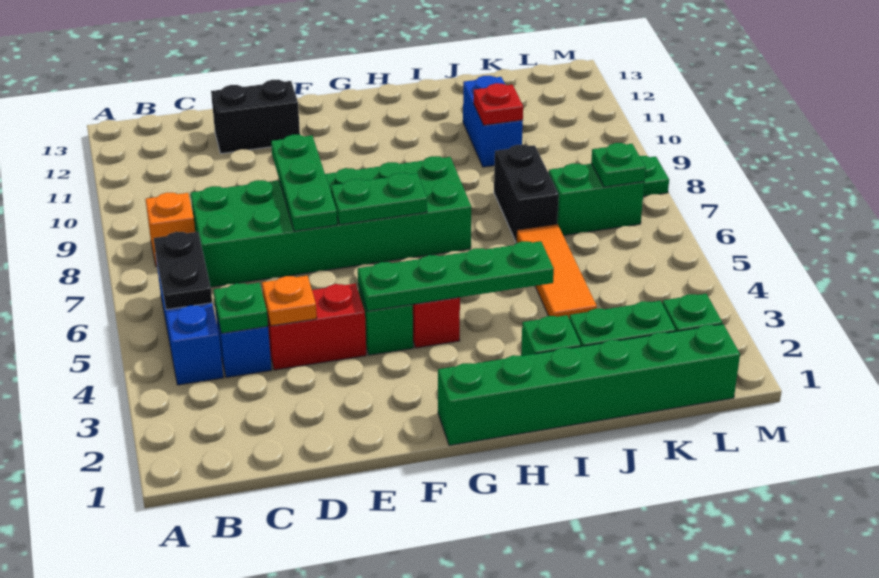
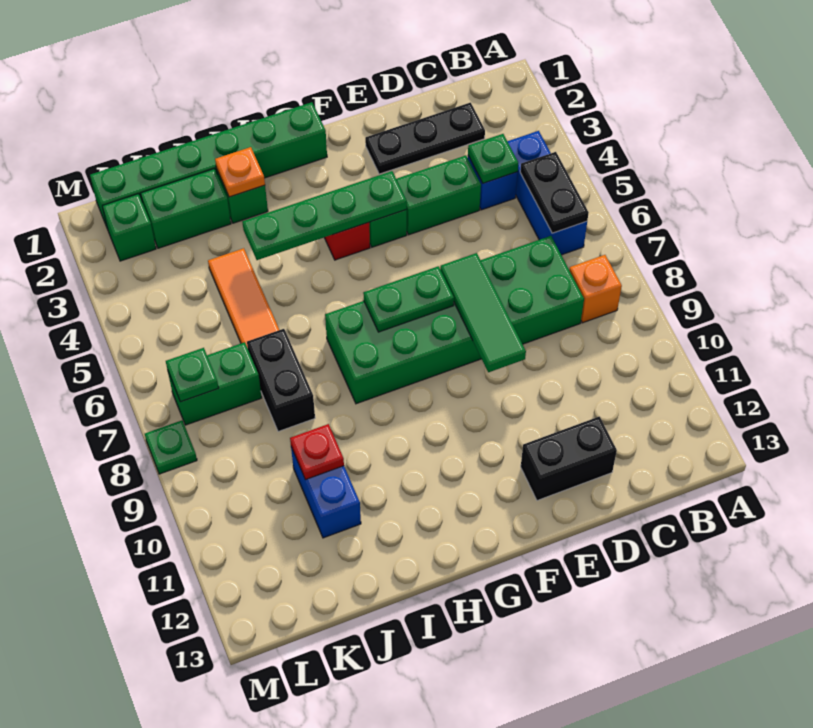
none -> black plate C2:E2 level 1
red brick D4:E4 level 1 -> green brick D4:E4 level 1
orange plate D4 level 2 -> orange plate I2 level 2
green plate E7:E9 level 2 -> green tile E7:E9 level 2

